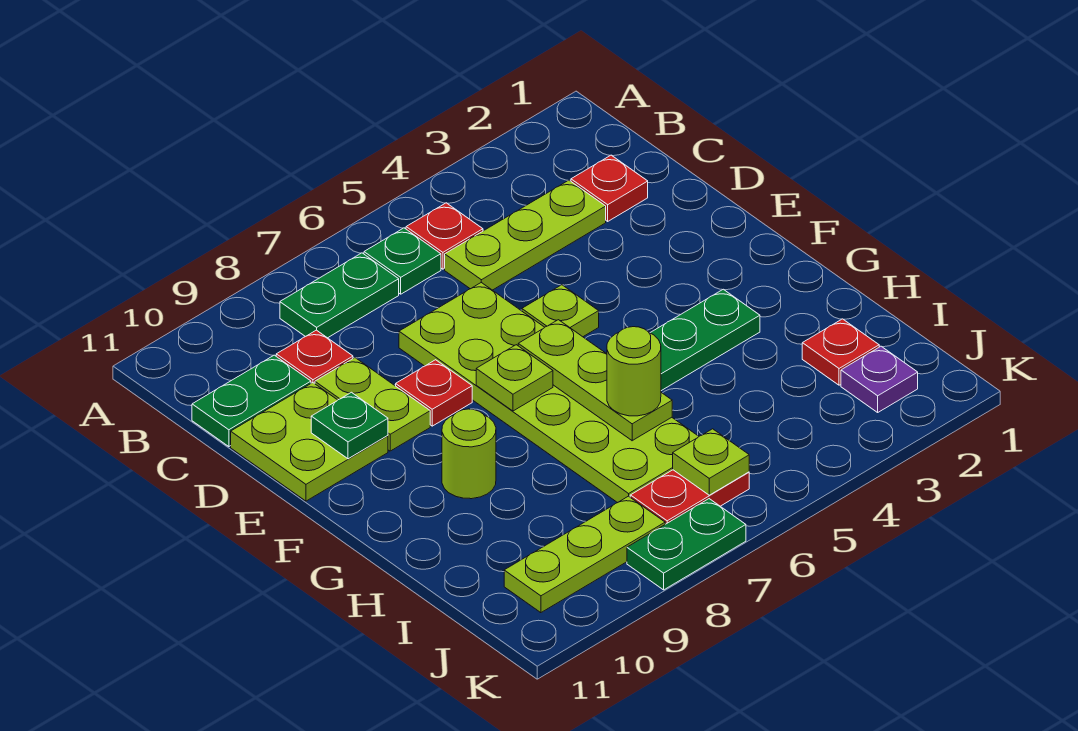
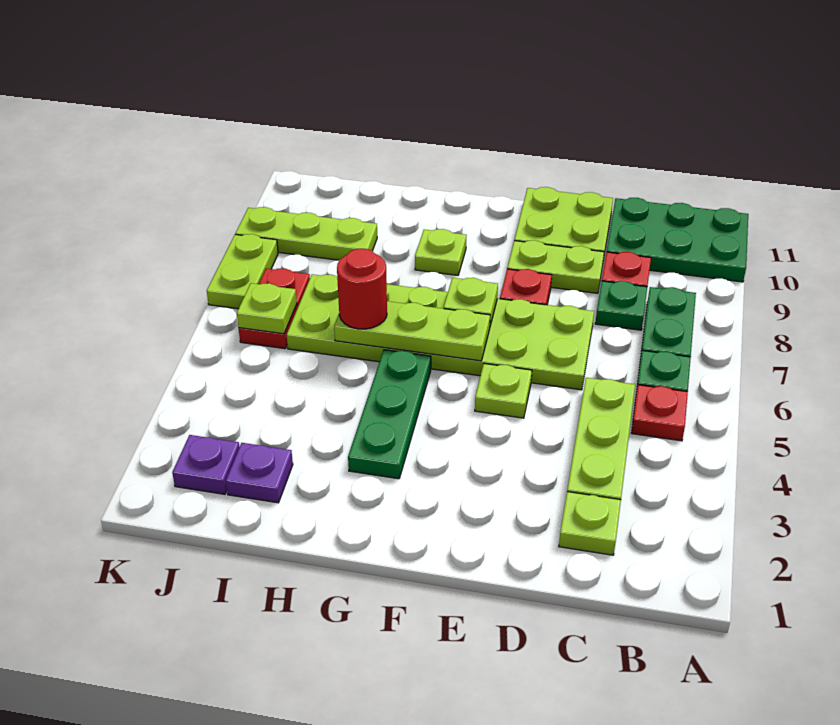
red plate C2 level 1 -> lime plate C2 level 1
green plate C10:C11 level 1 -> green plate A10:C11 level 1
green plate E10 level 2 -> green plate C8 level 1
lime round brick G9 level 1 -> lime plate G9 level 1
lime round brick H6 level 3 -> red round brick H6 level 3
red plate I2 level 1 -> purple plate I2 level 1
lime plate J8:J10 level 1 -> lime plate I9:K9 level 1
green plate K7:K8 level 1 -> lime plate K7:K8 level 1

